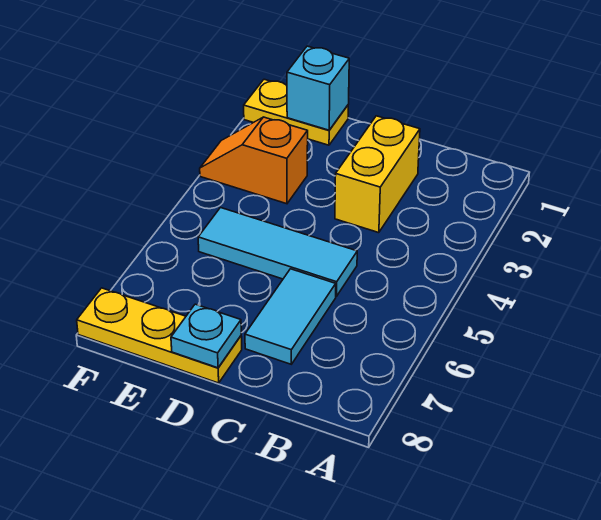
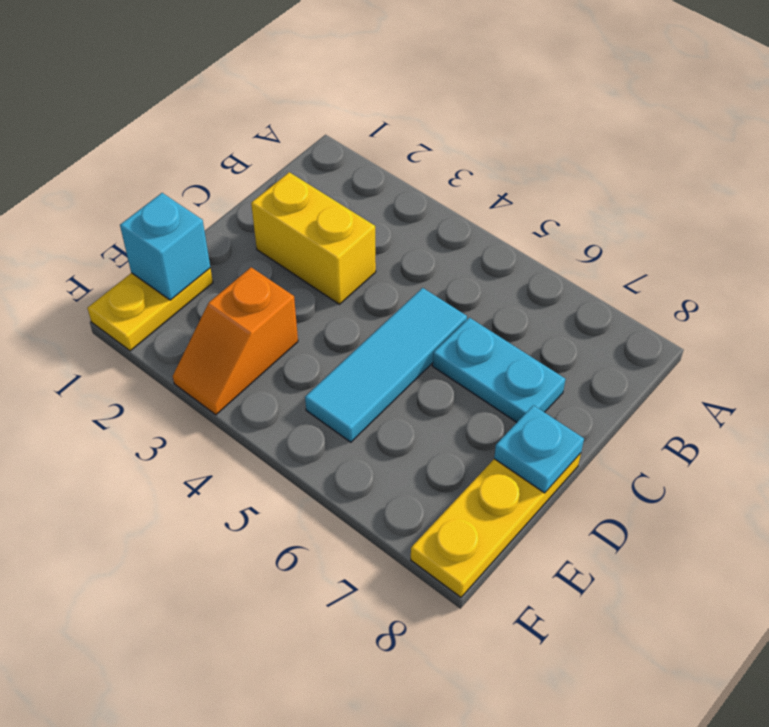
cyan tile C6:C7 level 1 -> cyan plate C6:C7 level 1

